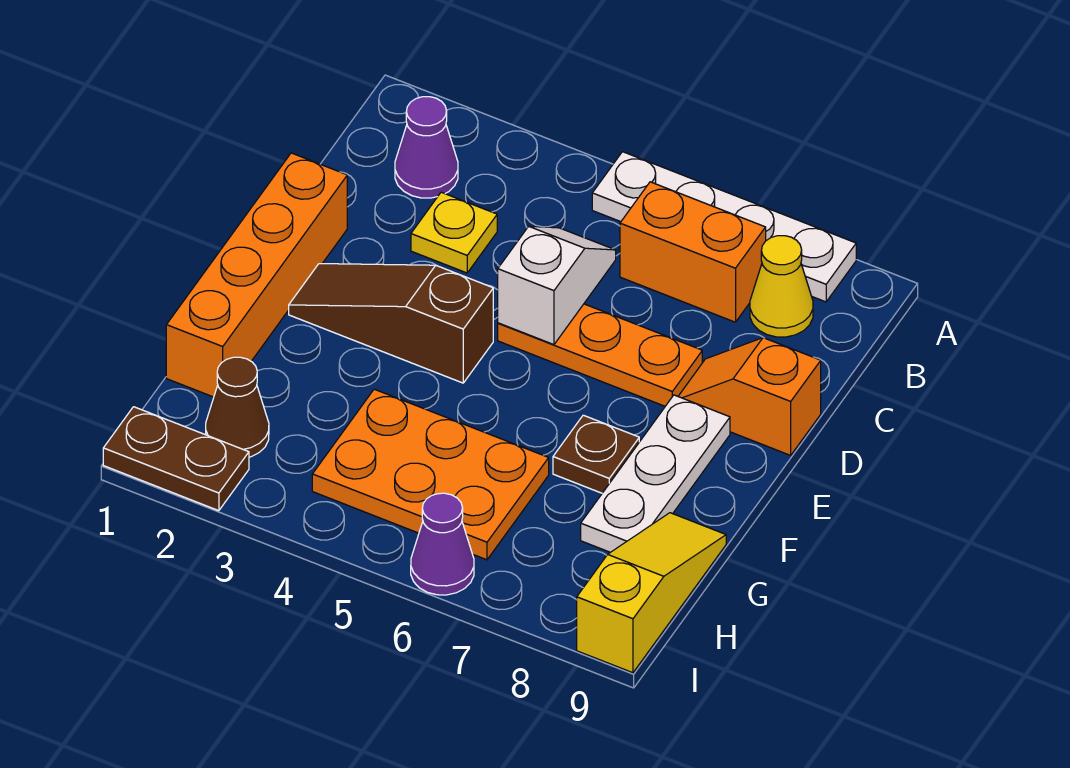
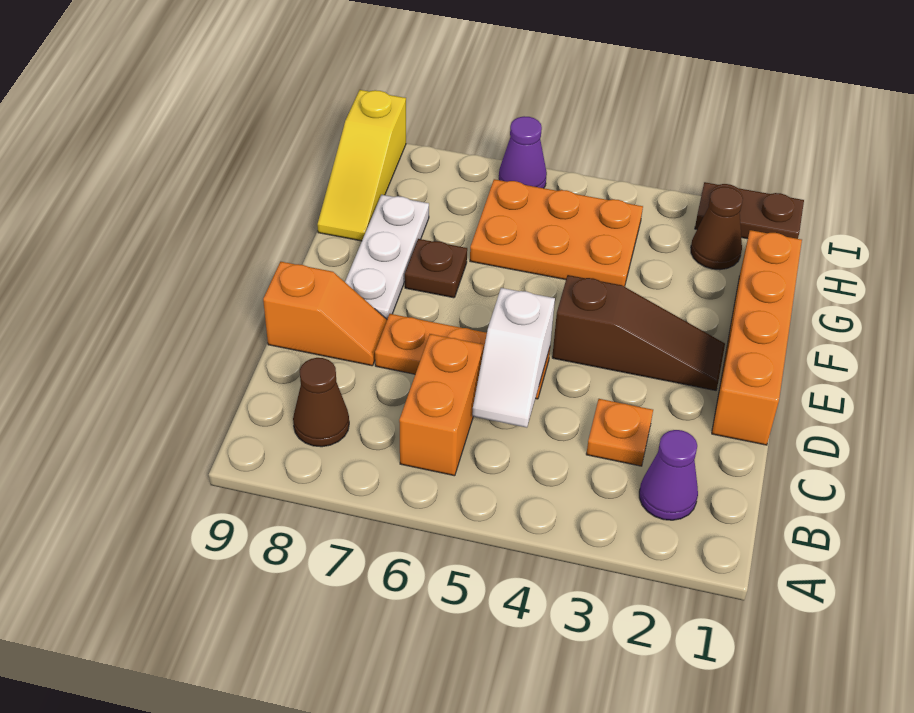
white plate A5:A8 level 1 -> none
orange brick B6:B7 level 1 -> orange brick B6:C6 level 1
yellow cone B8 level 1 -> brown cone B8 level 1
yellow plate C3 level 1 -> orange plate C3 level 1

